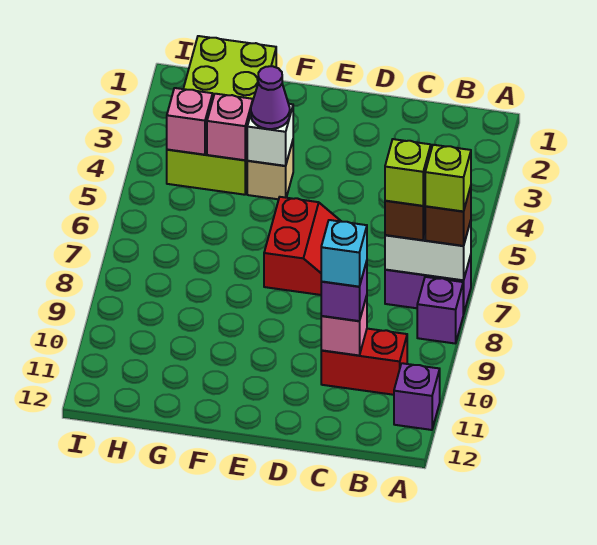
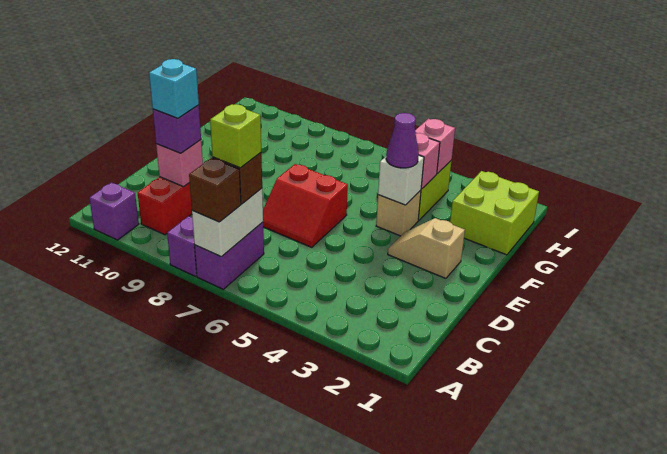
lime brick A7 level 4 -> none
none -> tan slope E2:E3 level 1 top 2

